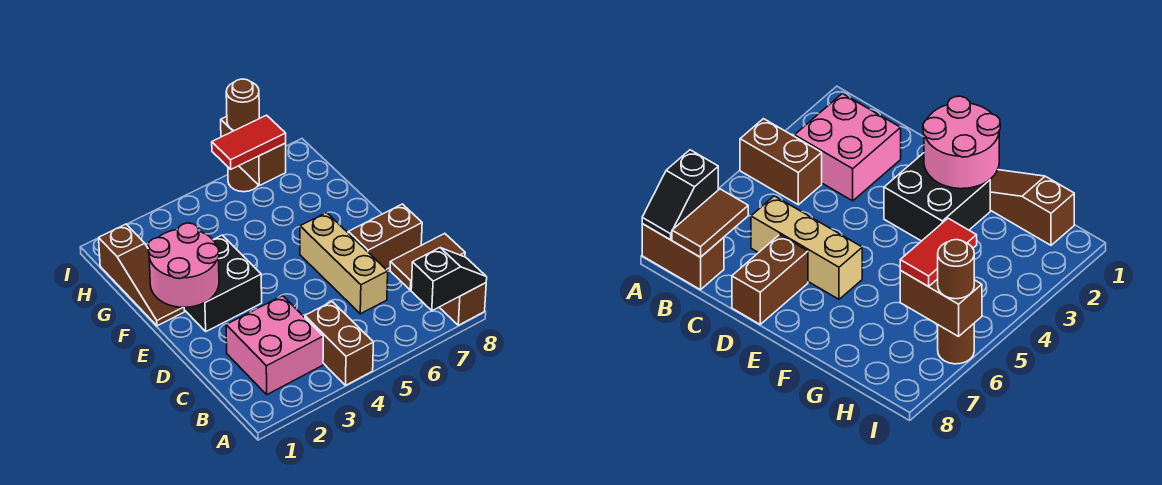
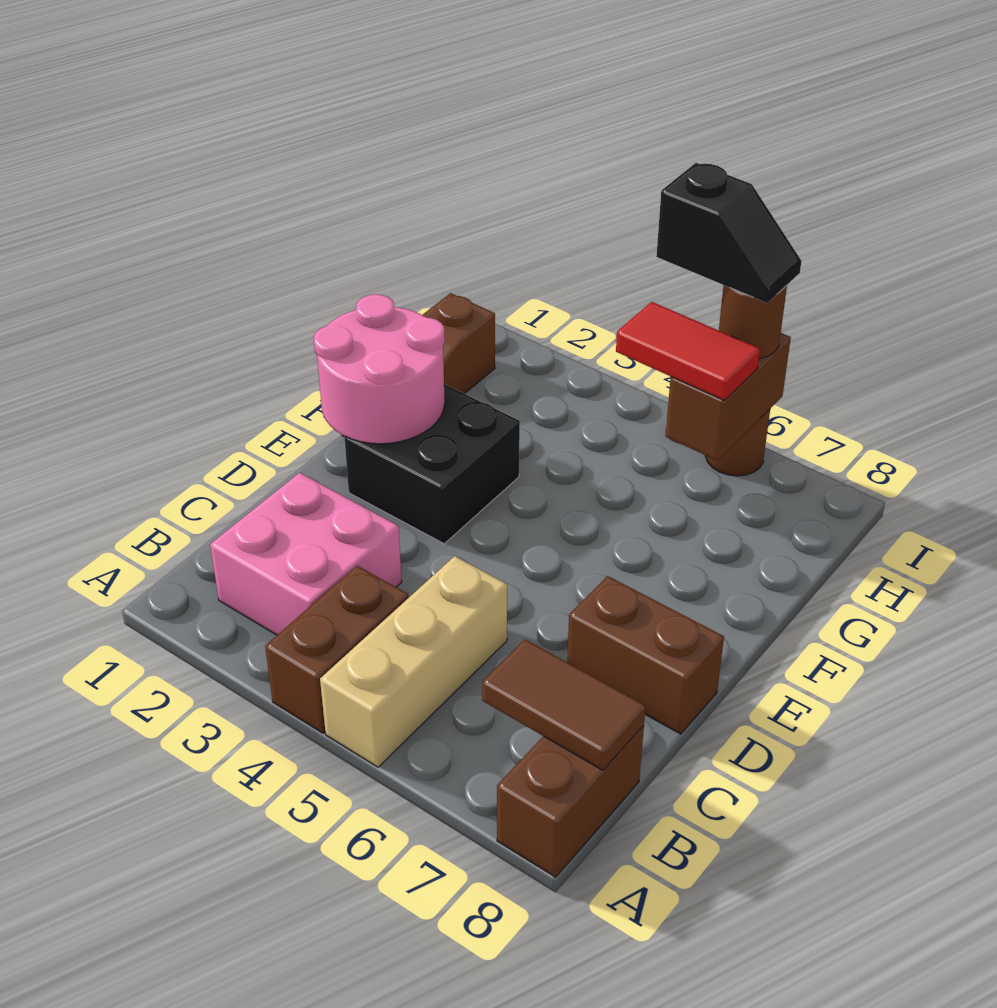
black slope A7:A8 level 2 top 7 -> black slope I5:I6 level 4 top 5
tan brick C6:E6 level 1 -> tan brick A5:C5 level 1

